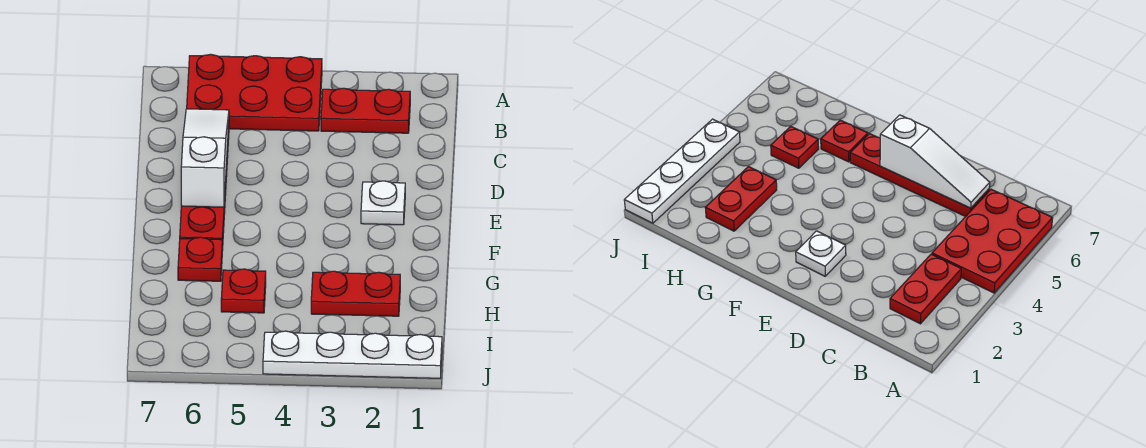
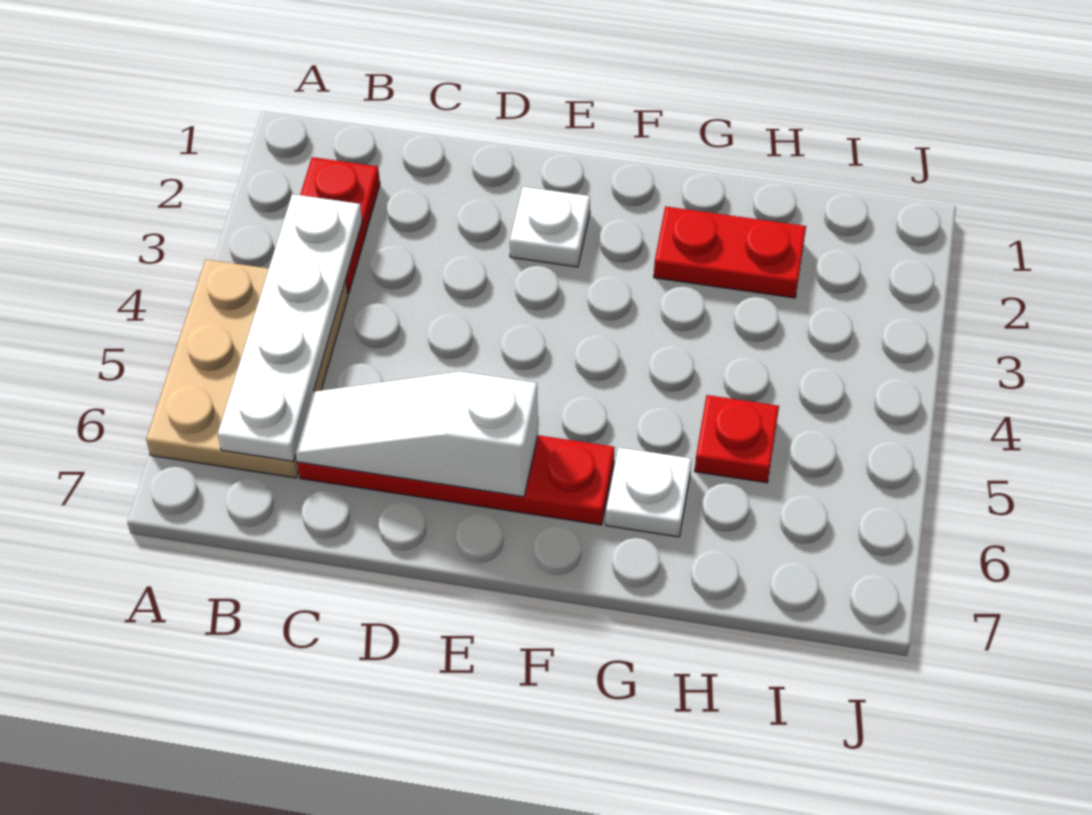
red plate A4:B6 level 1 -> tan plate A4:B6 level 1
red plate G6 level 1 -> white plate G6 level 1
red plate H2:H3 level 1 -> red plate G2:H2 level 1
white plate J1:J4 level 1 -> white plate B3:B6 level 2

